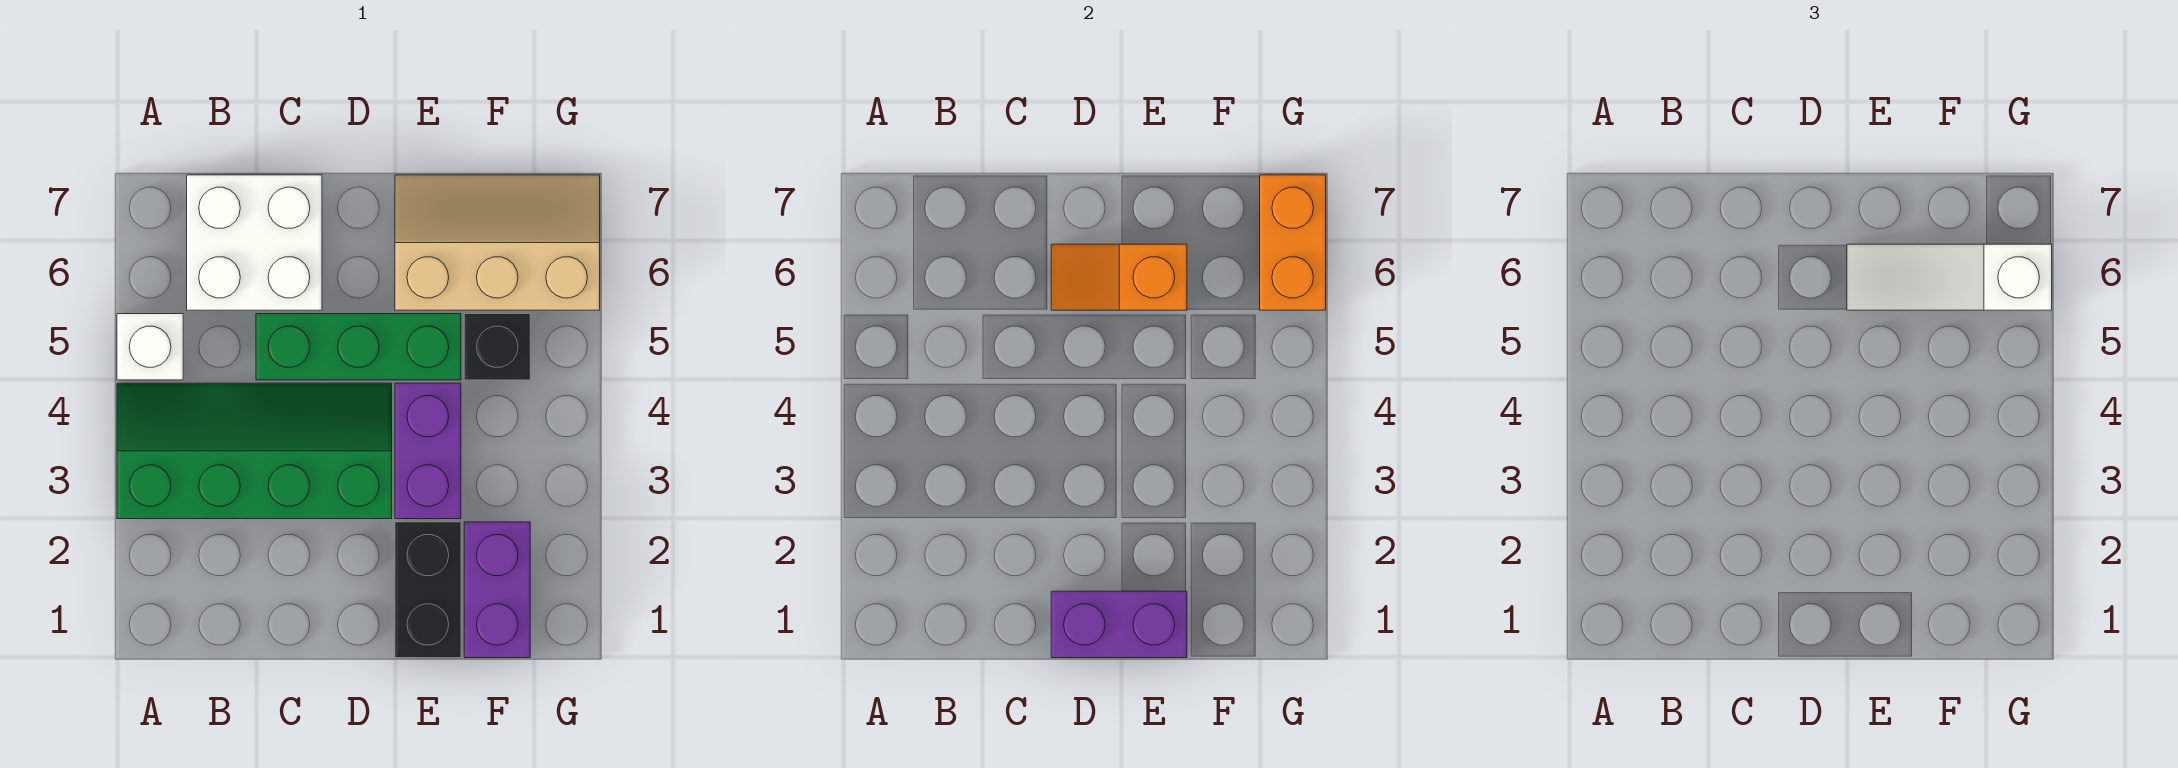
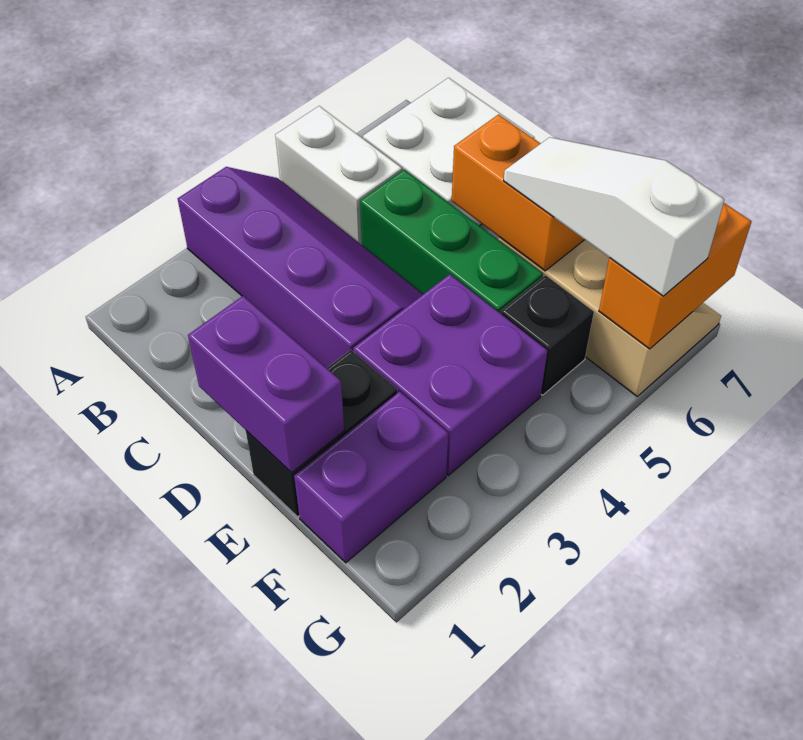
green slope A3:D4 level 1 top 3 -> purple slope A3:D4 level 1 top 3
white brick A5 level 1 -> white brick A5:B5 level 1
orange slope D6:E6 level 2 top E -> orange brick D6:E6 level 2
purple brick E3:E4 level 1 -> purple brick E3:F4 level 1

